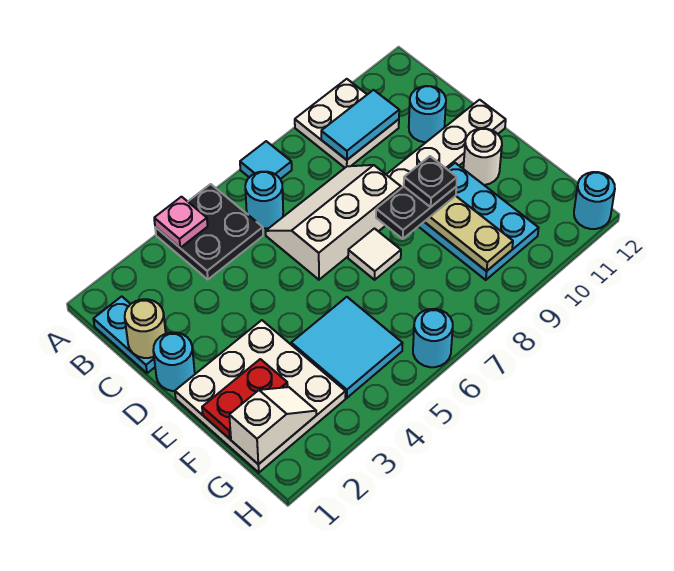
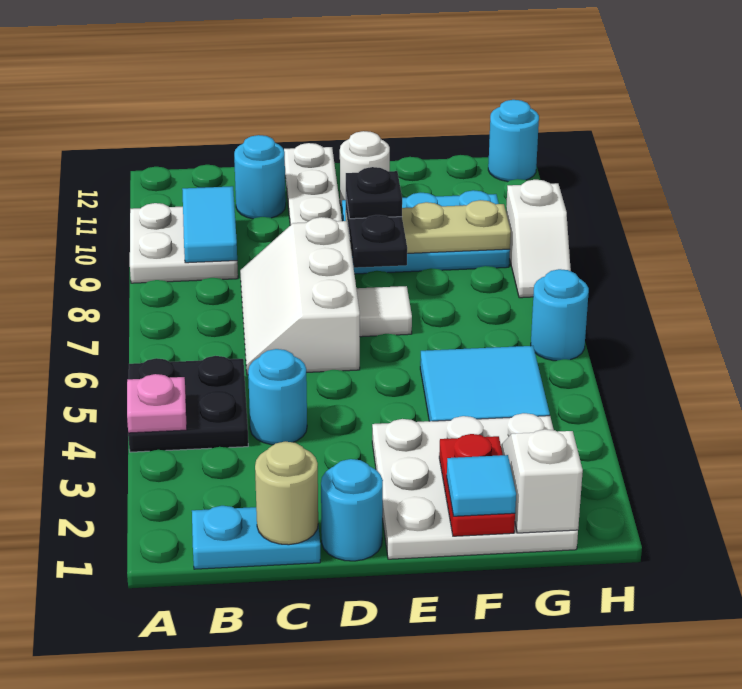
cyan tile A7 level 1 -> cyan tile F1 level 3
cyan round brick B6 level 1 -> cyan round brick C4 level 1
none -> white slope H8:H9 level 1 top 9

